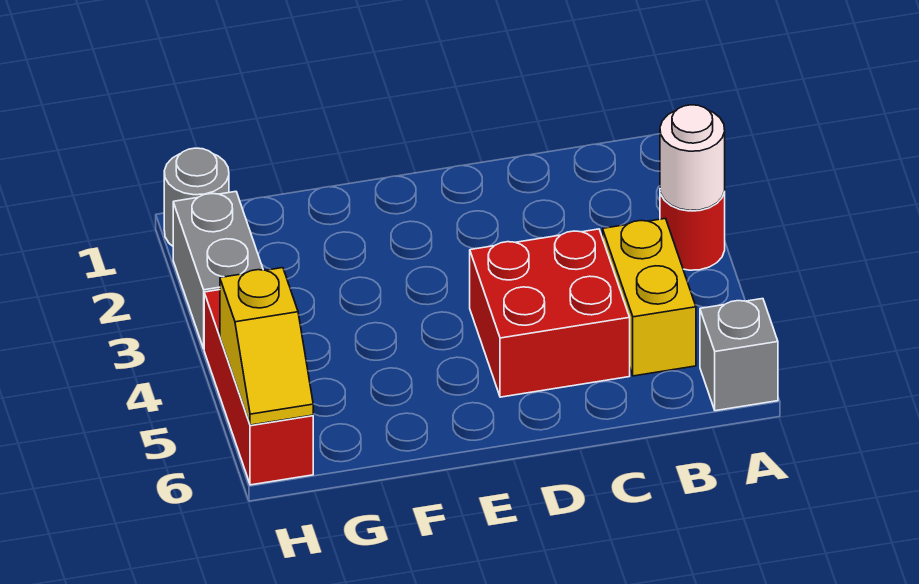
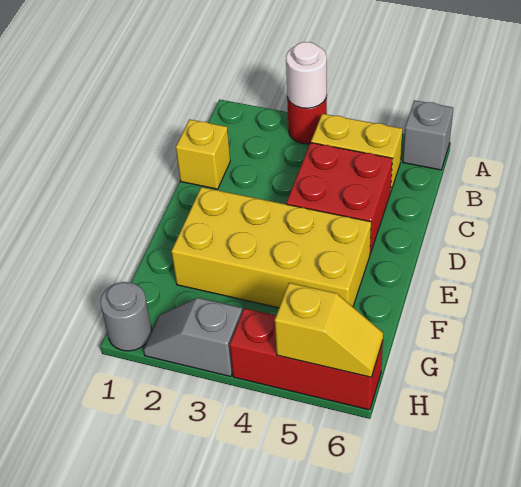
none -> yellow brick C1 level 1
none -> yellow brick E2:F5 level 1
grey brick H2:H3 level 1 -> grey slope H2:H3 level 1 top 3

